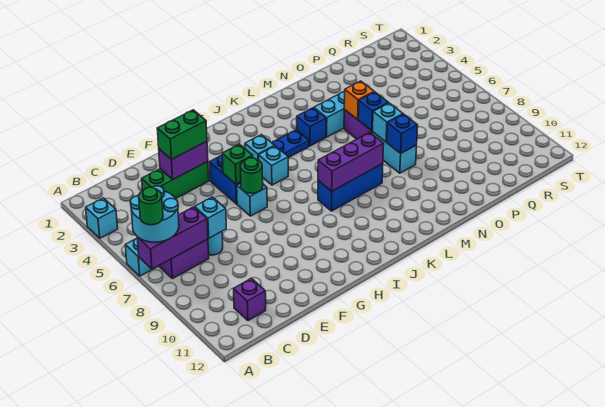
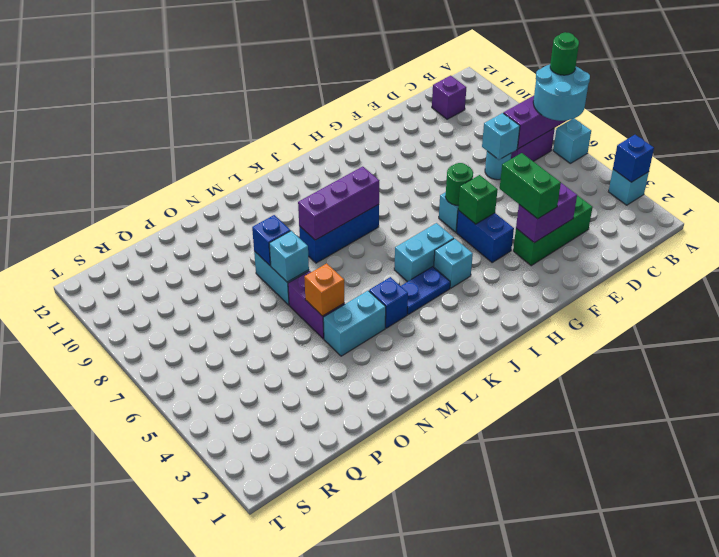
green brick E3:F3 level 3 -> green brick F3:F4 level 3
cyan brick I5 level 1 -> cyan brick I5:J5 level 1
blue brick N6 level 2 -> blue brick A3 level 2

